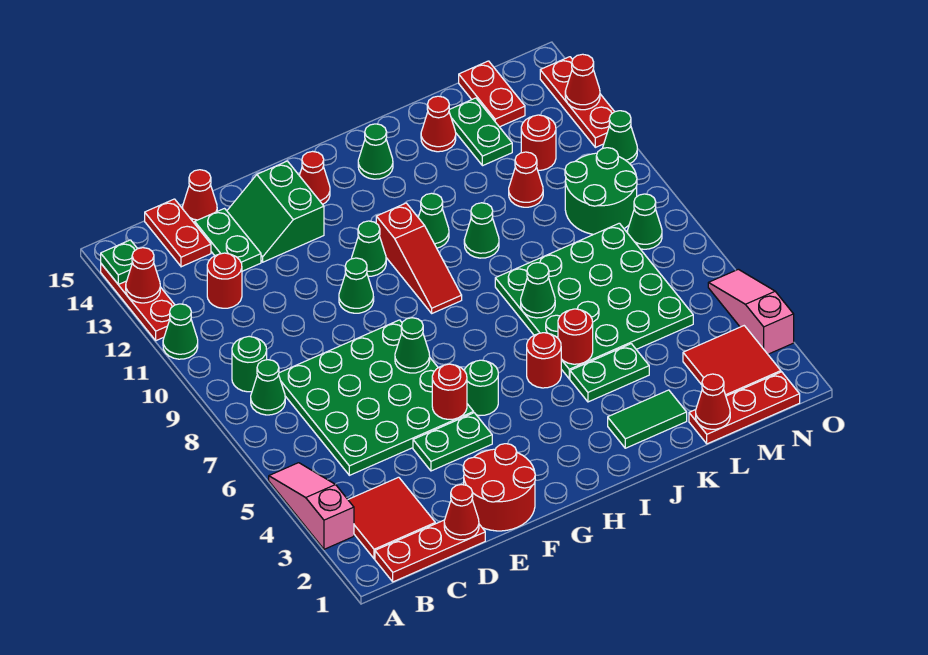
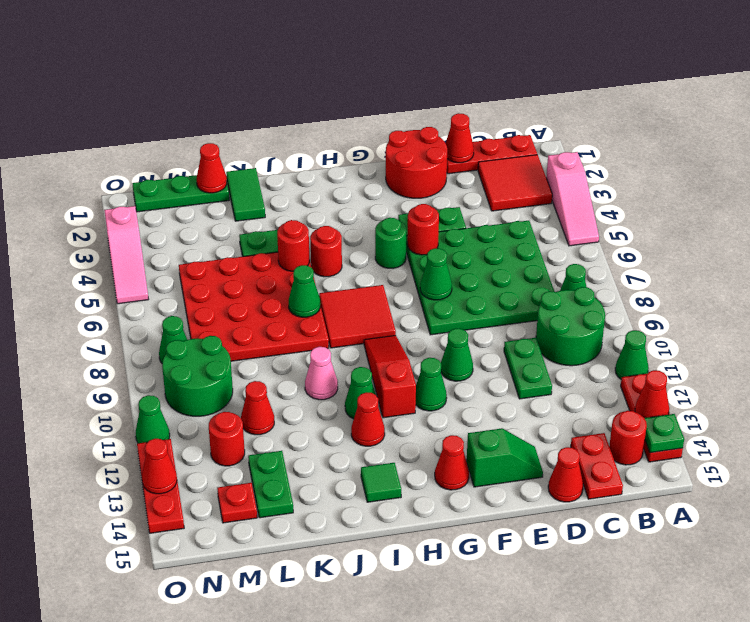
green round brick B9 level 1 -> green round brick B9:C10 level 1
red round brick C12 level 1 -> red round brick B14 level 1
green plate D13:D14 level 1 -> green plate D10:D11 level 1
green slope E13:F14 level 1 top F -> green slope E14:F14 level 1 top F
green cone I14 level 1 -> green tile I14 level 1
green tile J2:K2 level 1 -> green tile K1:K2 level 1
green plate J5:M8 level 1 -> red plate J5:M8 level 1
green cone J10 level 1 -> pink cone J10 level 1
red cone K14 level 1 -> red cone I12 level 1
red plate L1:N1 level 1 -> green plate L1:N1 level 1
red tile M2:N3 level 1 -> red tile H7:I8 level 1
red plate M14:M15 level 1 -> red plate M14 level 1

